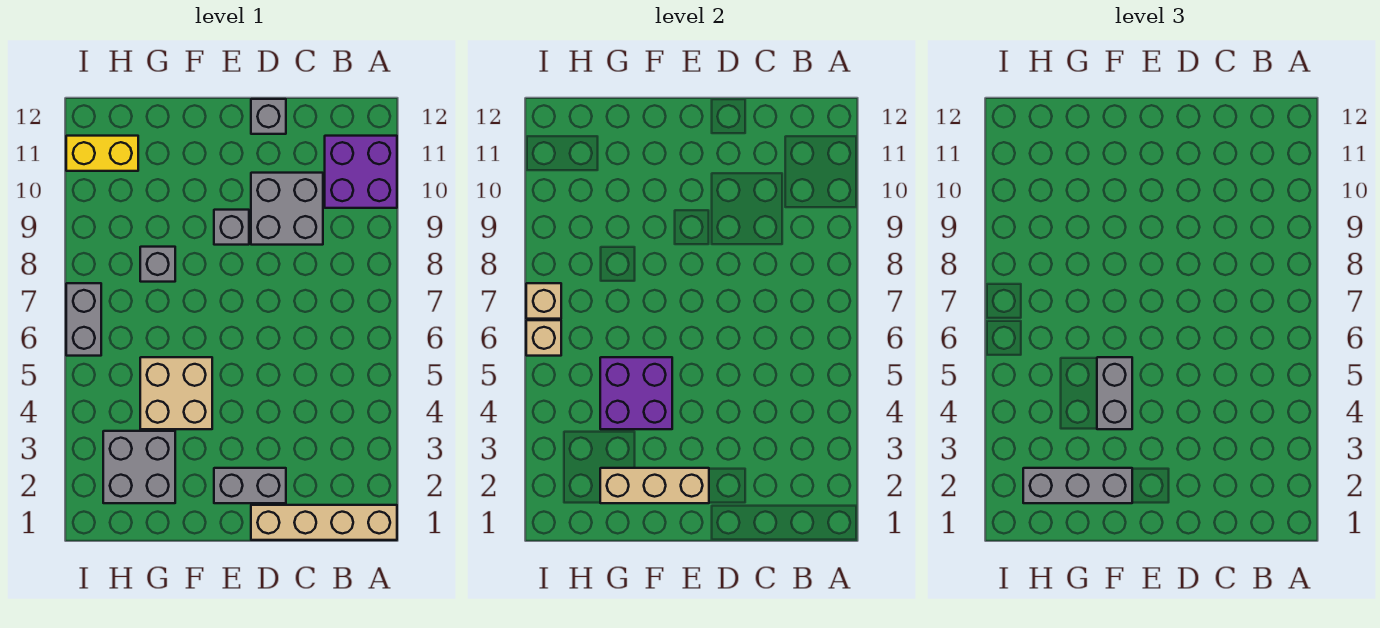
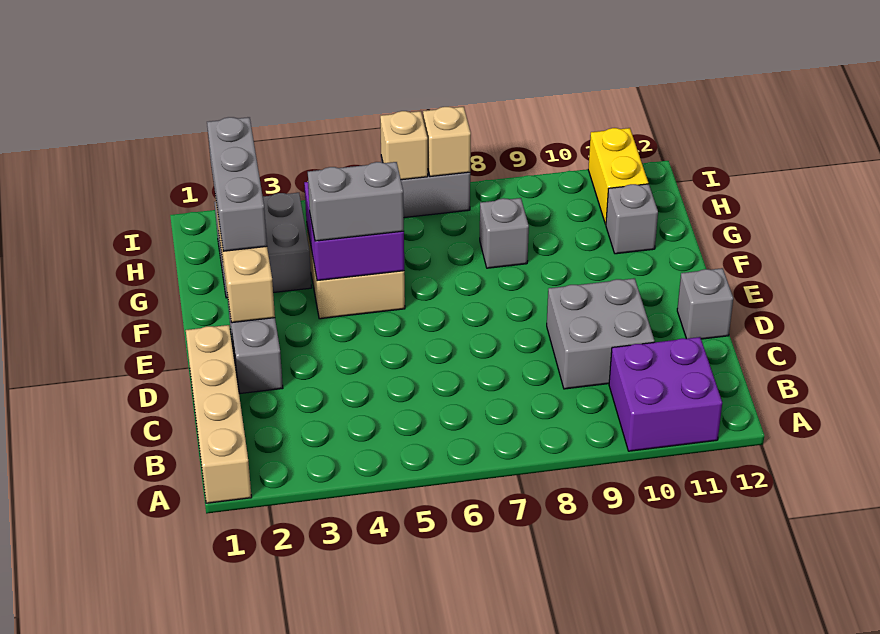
grey brick E9 level 1 -> grey brick G11 level 1

